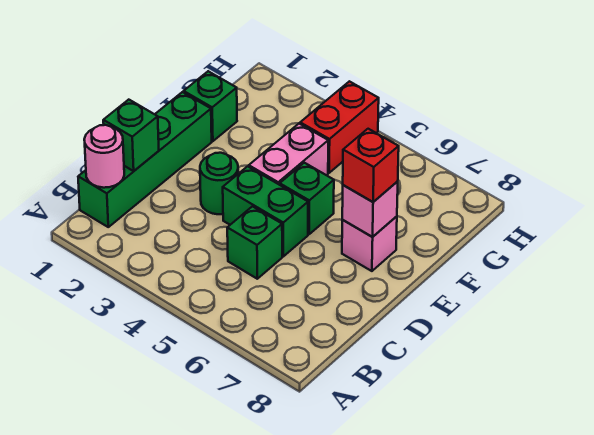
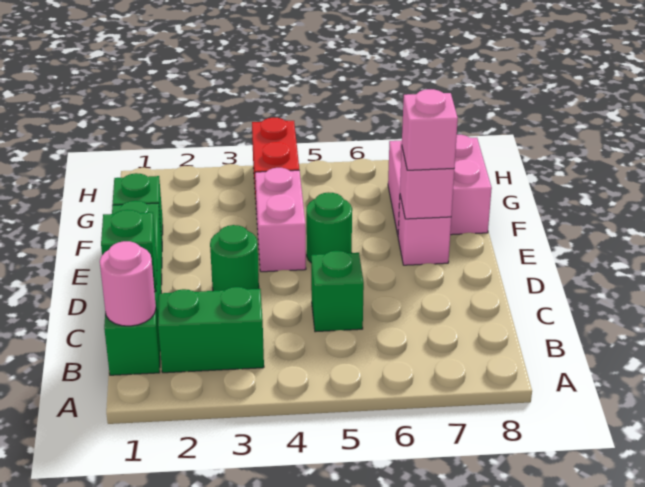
green brick D4:D5 level 1 -> green brick B2:B3 level 1
green brick E5 level 1 -> green round brick E5 level 1
red brick E7 level 3 -> pink brick E7 level 3
none -> pink brick F7:G8 level 1

